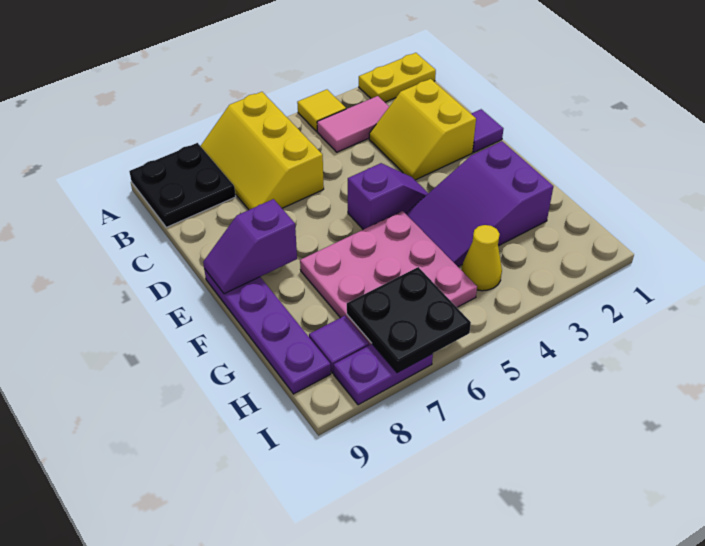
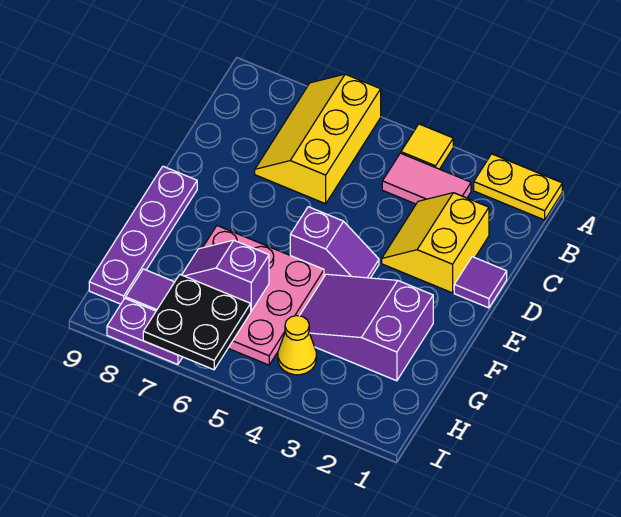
black plate A8:B9 level 1 -> none
purple slope E8:E9 level 2 top 8 -> purple slope G6:G7 level 2 top 6

